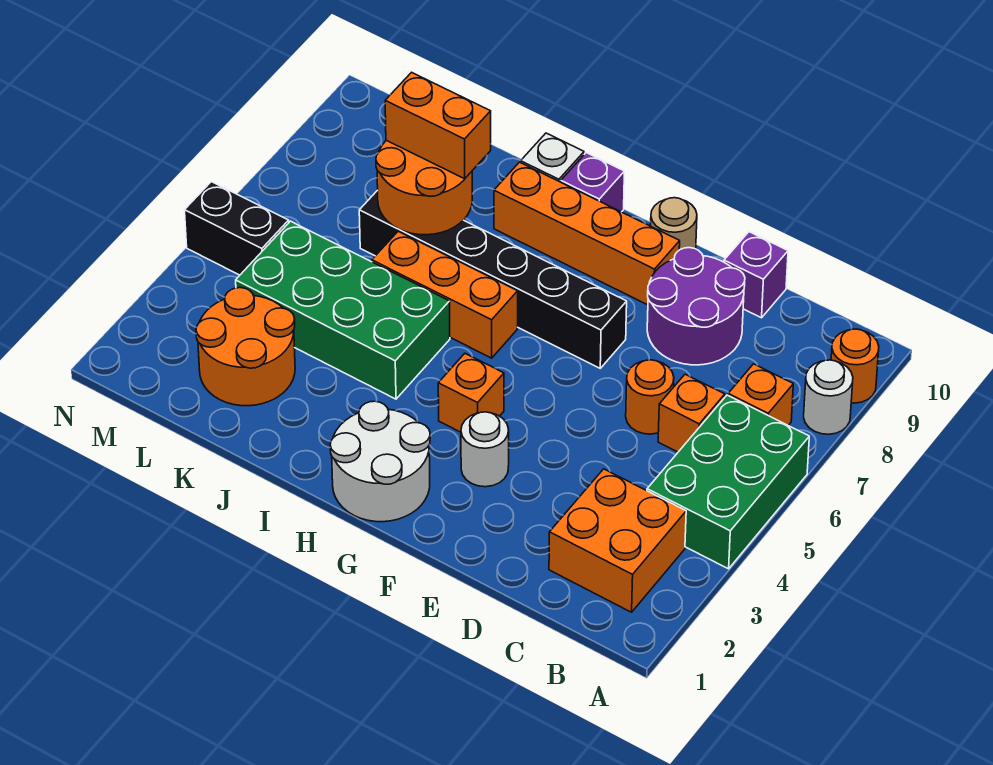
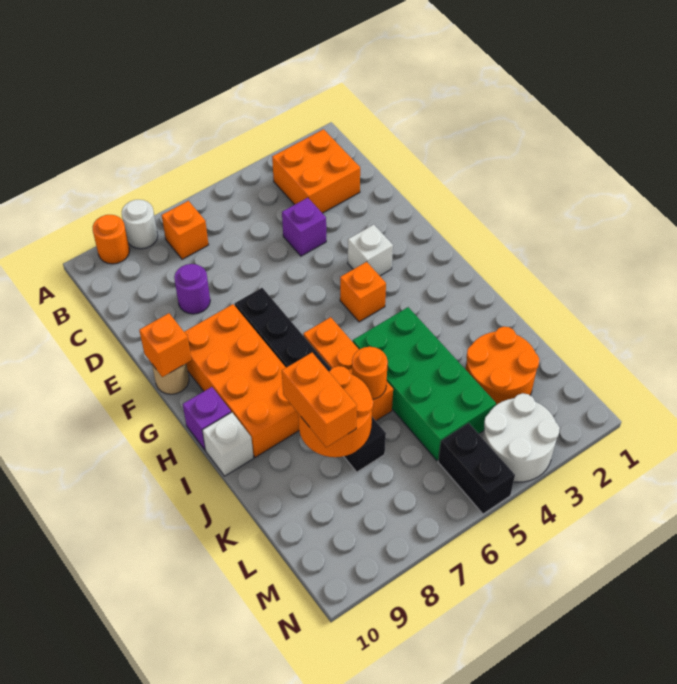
green brick A4:B6 level 1 -> none
orange brick C6 level 1 -> orange brick F10 level 2
orange round brick D6 level 1 -> orange round brick J6 level 2
purple round brick D8:E9 level 1 -> purple round brick D8 level 1
purple brick D10 level 1 -> purple brick D4 level 1
white round brick F3 level 1 -> white brick F3 level 1
orange brick F9:I9 level 1 -> orange brick F8:I9 level 1
white round brick G1:H2 level 1 -> white round brick M3:N4 level 1

